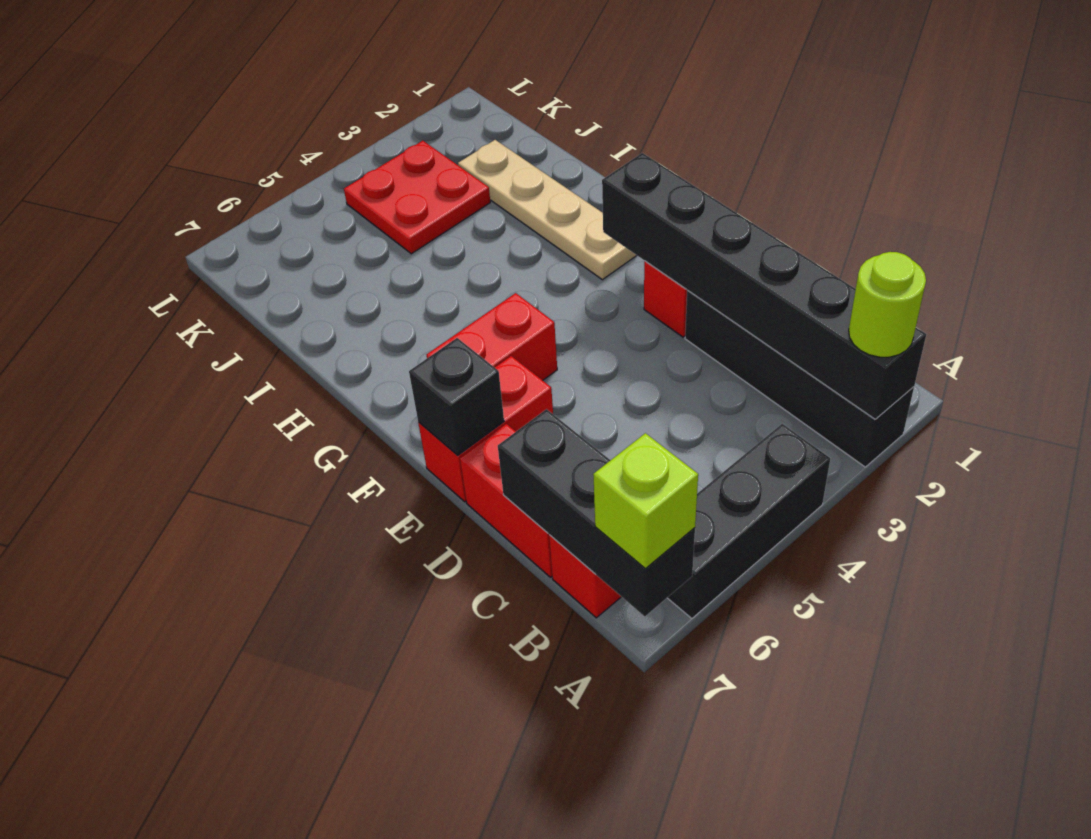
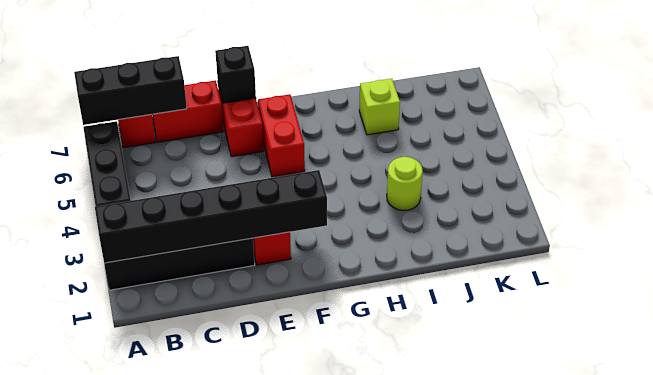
lime round brick A2 level 3 -> lime round brick I3 level 1
lime brick A7 level 3 -> lime brick I6 level 1
tan plate G2:J2 level 1 -> none
red plate J3:K4 level 1 -> none

